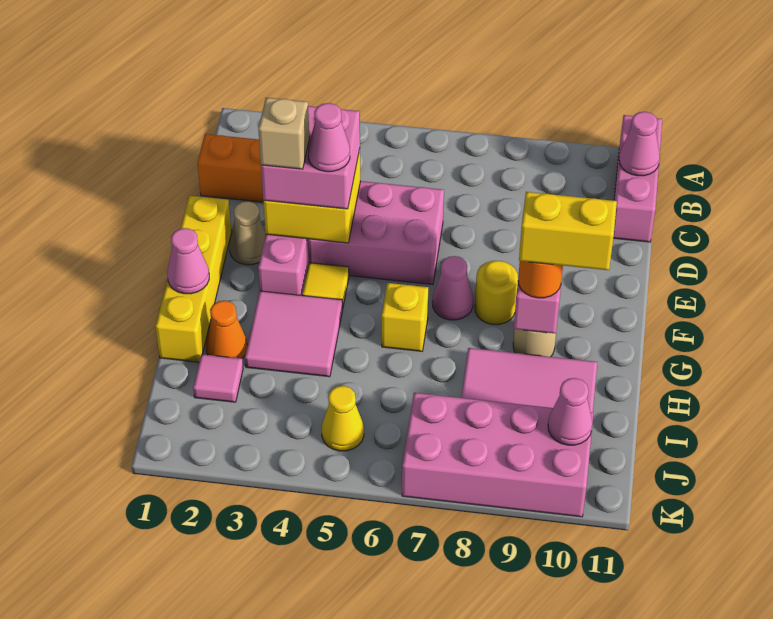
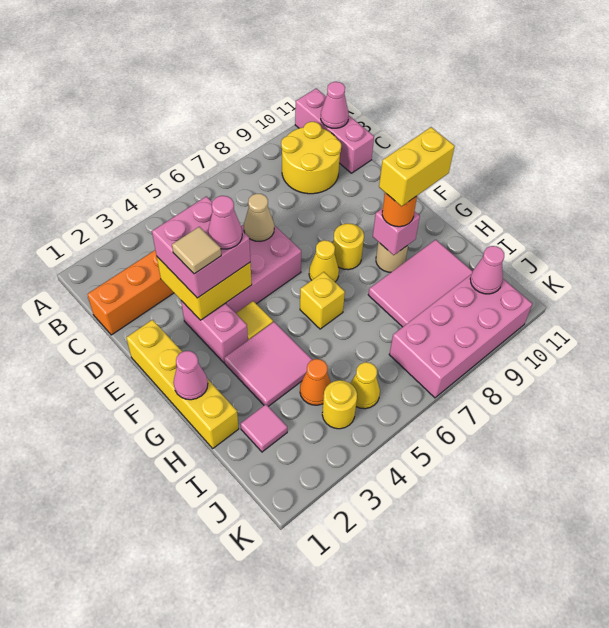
none -> yellow round brick B9:C10 level 1
tan cone E2 level 1 -> tan cone D6 level 2
tan brick E3 level 4 -> tan tile E3 level 4
pink cone F7 level 1 -> yellow cone F7 level 1
orange cone H2 level 1 -> orange cone I4 level 1
none -> yellow round brick J4 level 1

